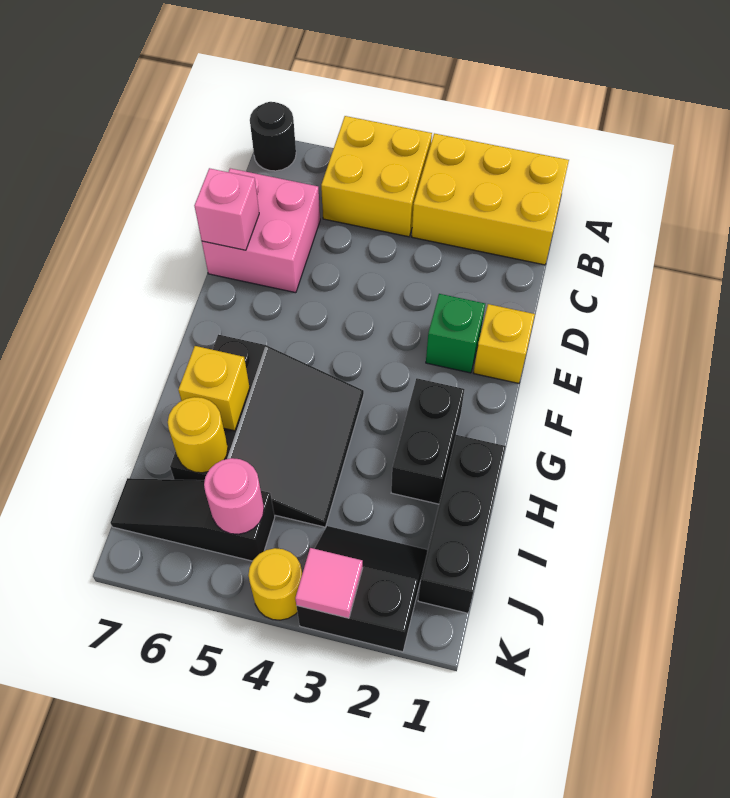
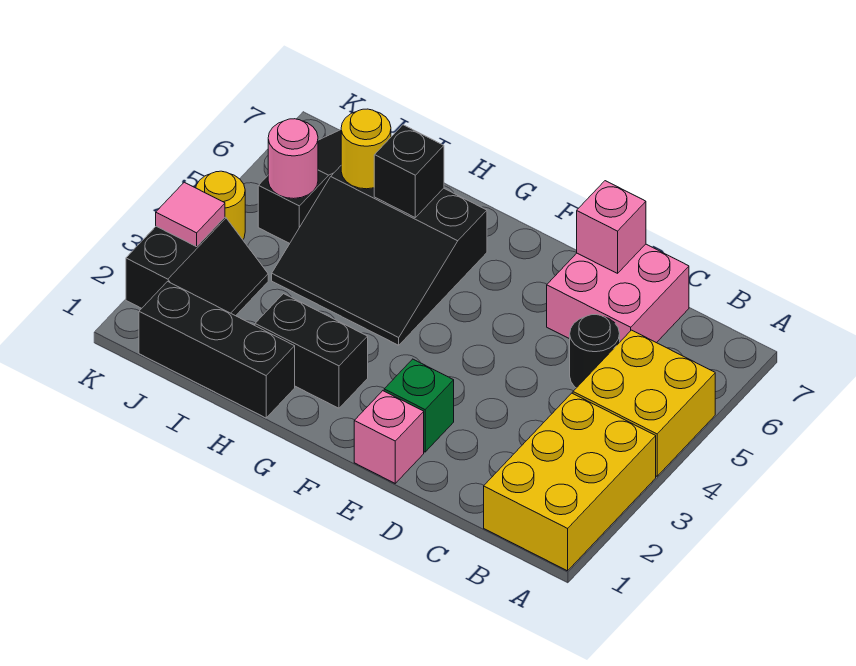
black round brick A7 level 1 -> black round brick C5 level 1
yellow brick E1 level 1 -> pink brick E1 level 1
yellow brick H6 level 2 -> black brick H6 level 2

